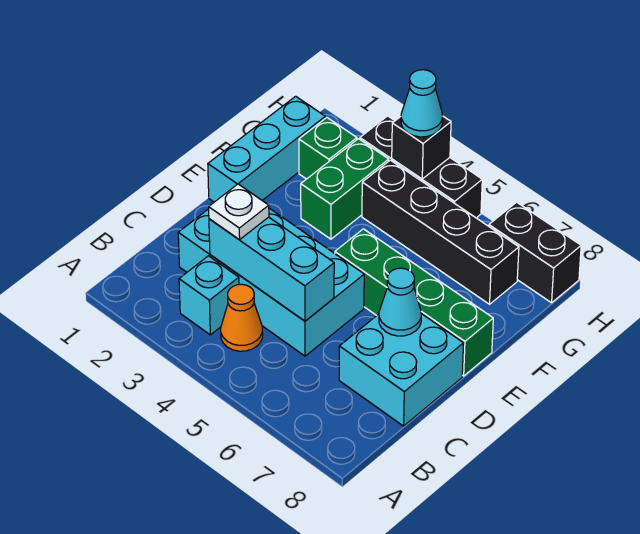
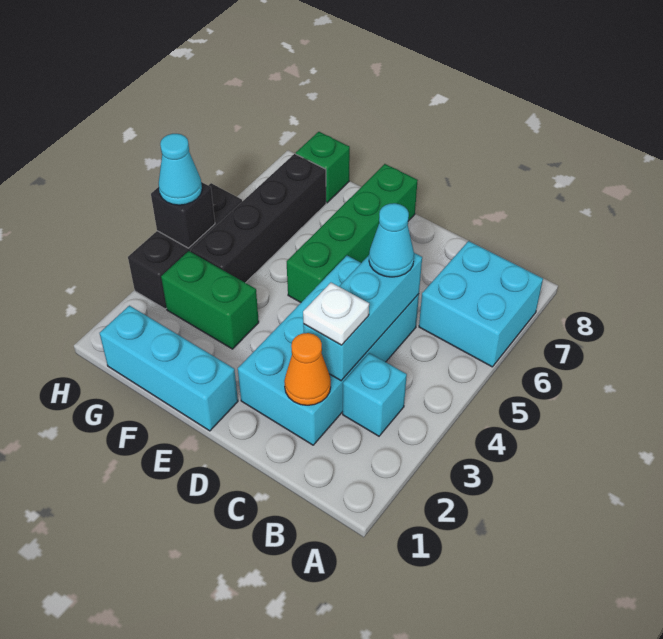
orange cone B4 level 1 -> orange cone C2 level 2
cyan brick C7:D8 level 1 -> cyan brick A6:B7 level 1
cyan cone D7 level 2 -> cyan cone C5 level 3
green brick G2 level 1 -> green brick G8 level 1
black brick H7:H8 level 1 -> none

